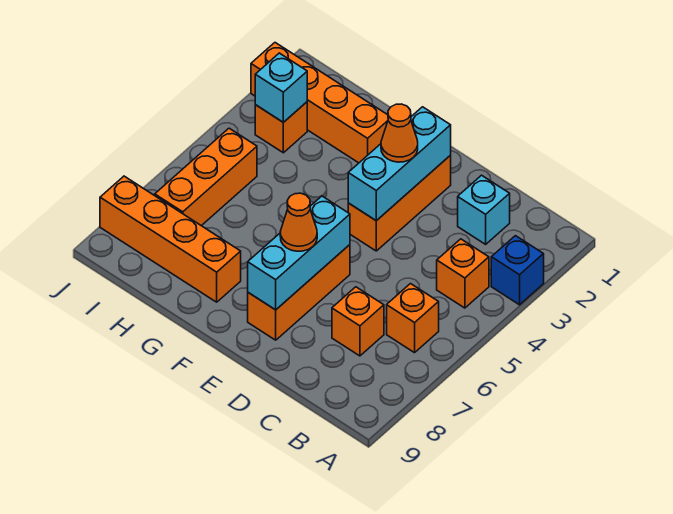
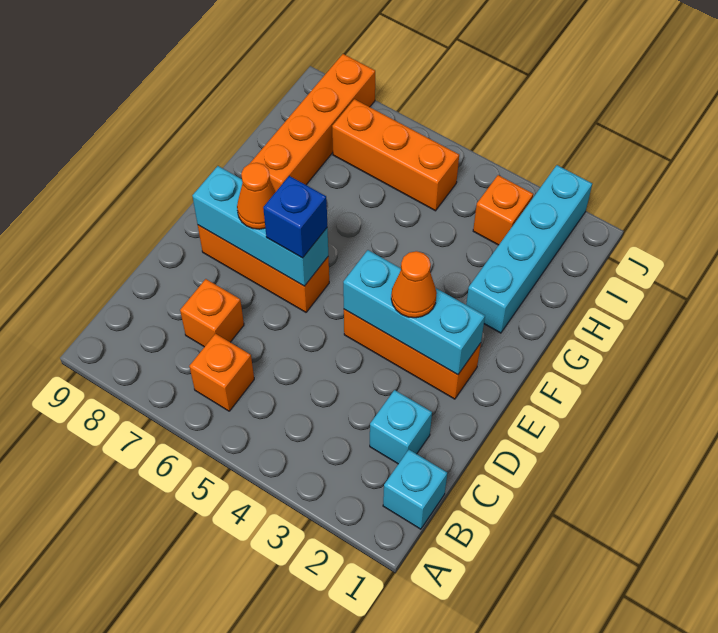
blue brick A3 level 1 -> blue brick E6 level 3
orange brick B4 level 1 -> none
orange brick G2:J2 level 1 -> cyan brick G2:J2 level 1
cyan brick I3 level 2 -> cyan brick B1 level 1

